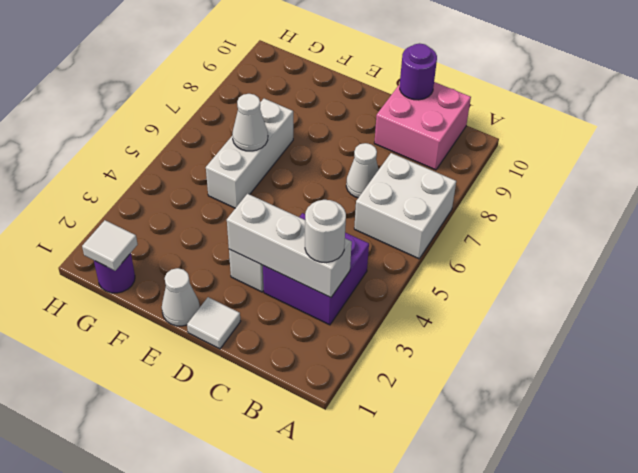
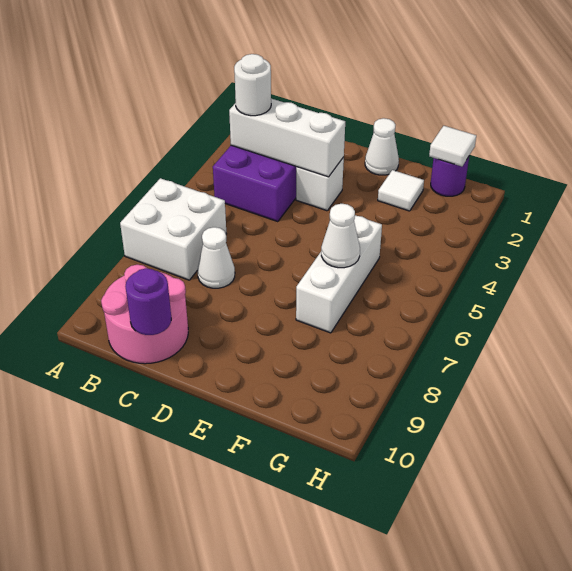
pink brick B9:C10 level 1 -> pink round brick B9:C10 level 1
white tile D1 level 1 -> white tile F2 level 1

